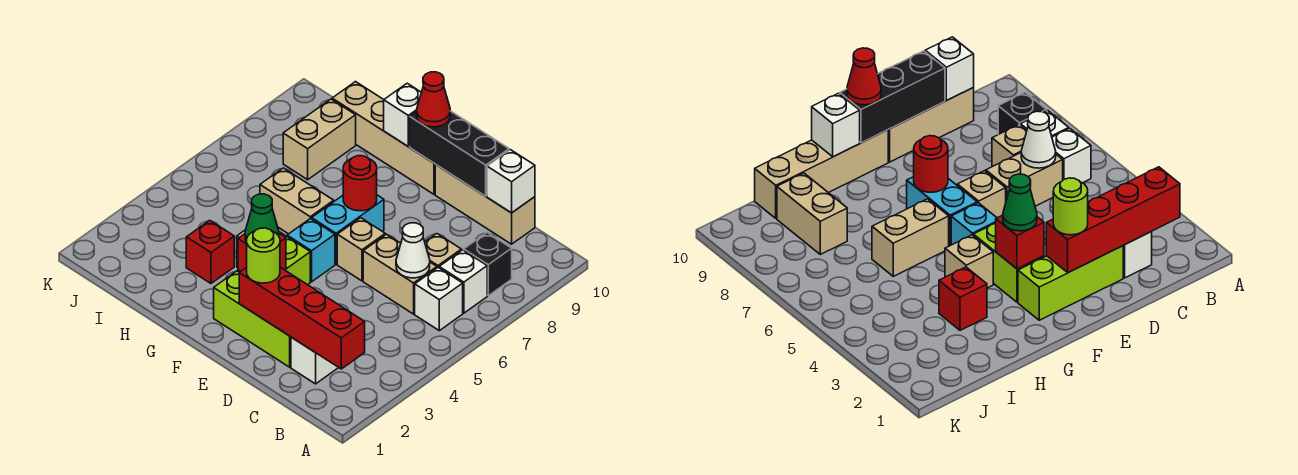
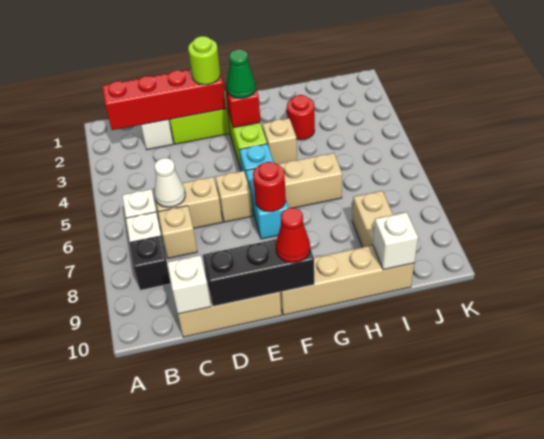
white brick G10 level 2 -> white brick I10 level 2
red brick H3 level 1 -> red round brick H3 level 1

